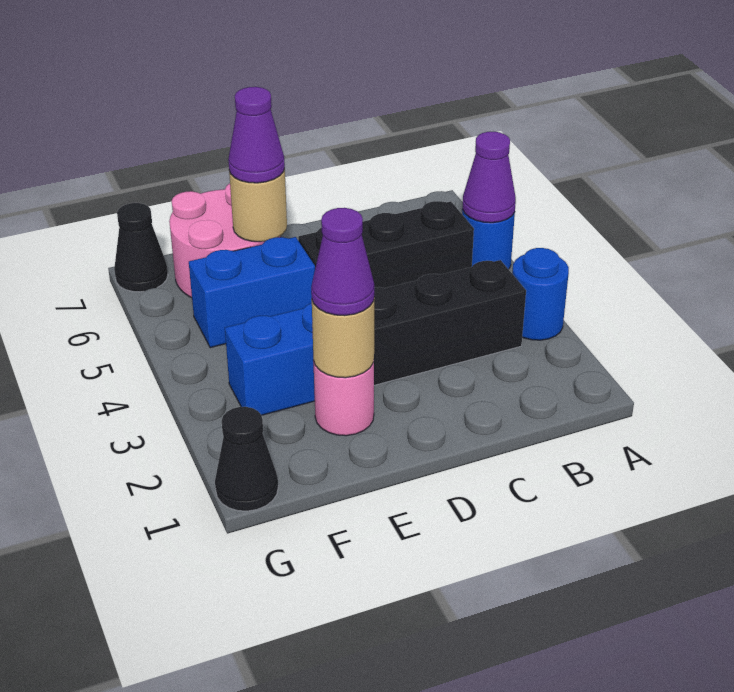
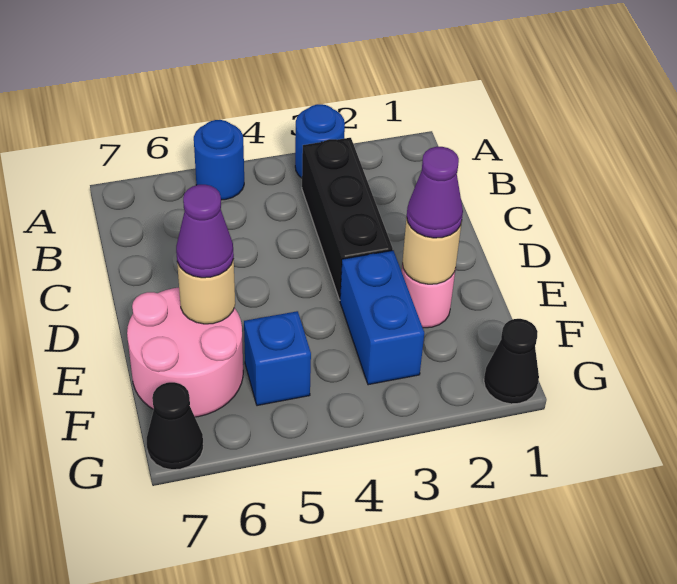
purple cone A5 level 2 -> none
black brick B5:D5 level 1 -> none
blue brick E5:F5 level 1 -> blue brick F5 level 1

